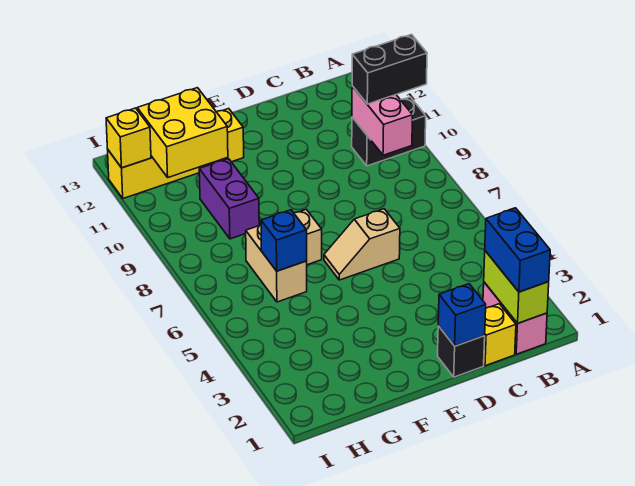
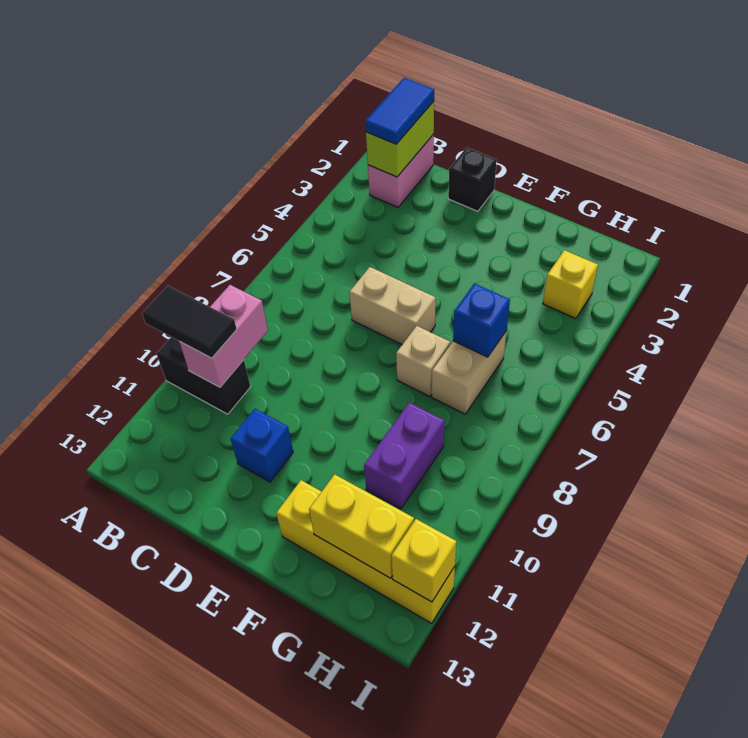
black brick A10:B10 level 3 -> black tile A10:B10 level 3
blue brick B1:B2 level 3 -> blue tile B1:B2 level 3
yellow brick C1 level 1 -> yellow brick H3 level 1
blue brick D1 level 2 -> blue brick D11 level 1
tan slope D6:E6 level 1 top D -> tan brick D6:E6 level 1
yellow brick G11:H12 level 2 -> yellow brick G12:H12 level 2

